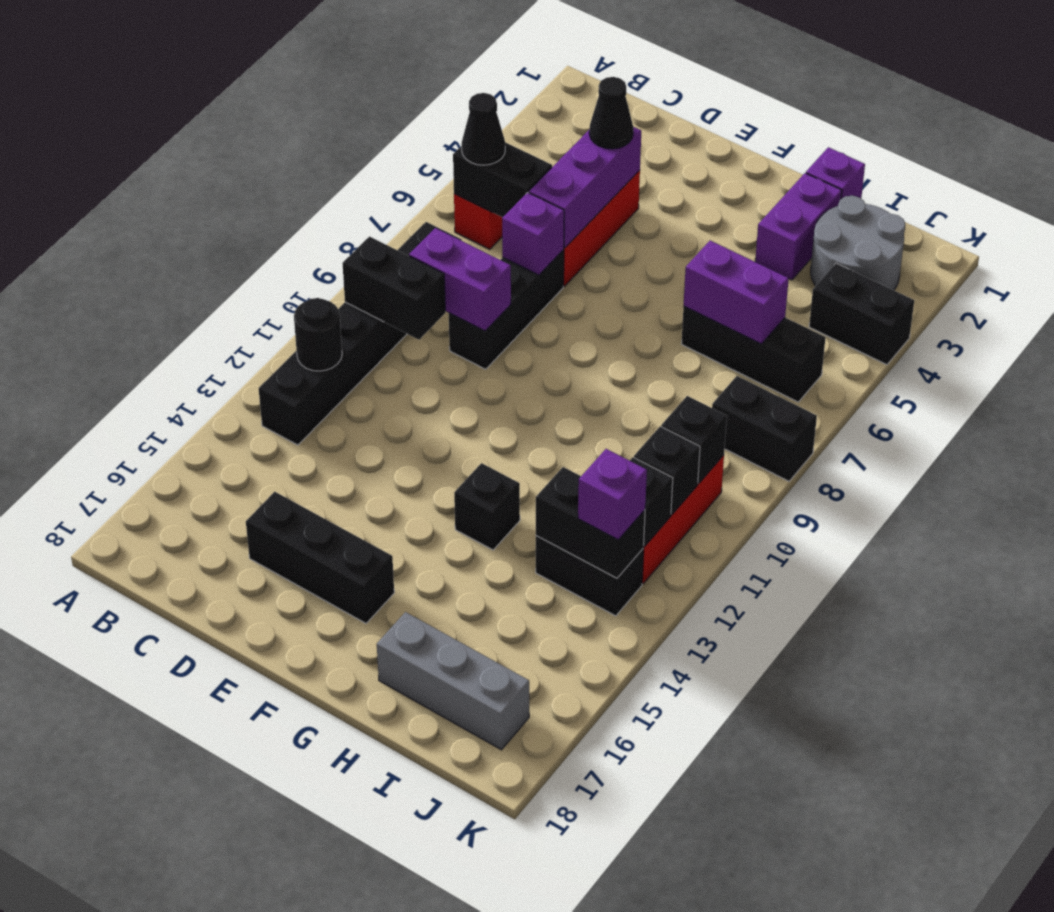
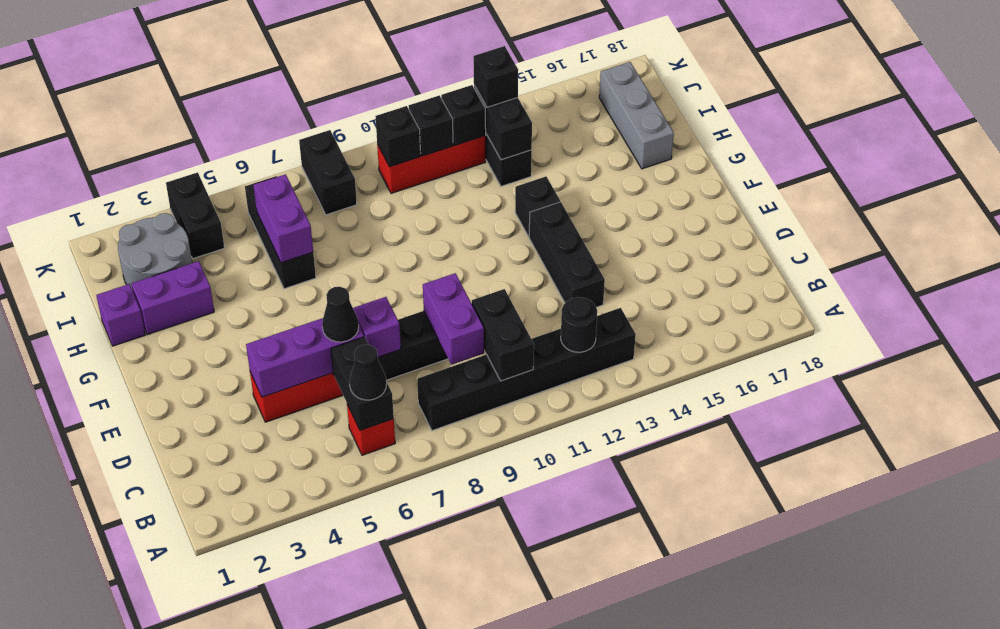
black cone D4 level 3 -> black cone D6 level 3
black brick D16:F16 level 1 -> black brick D13:F13 level 1
purple brick J13 level 3 -> black brick J13 level 3

